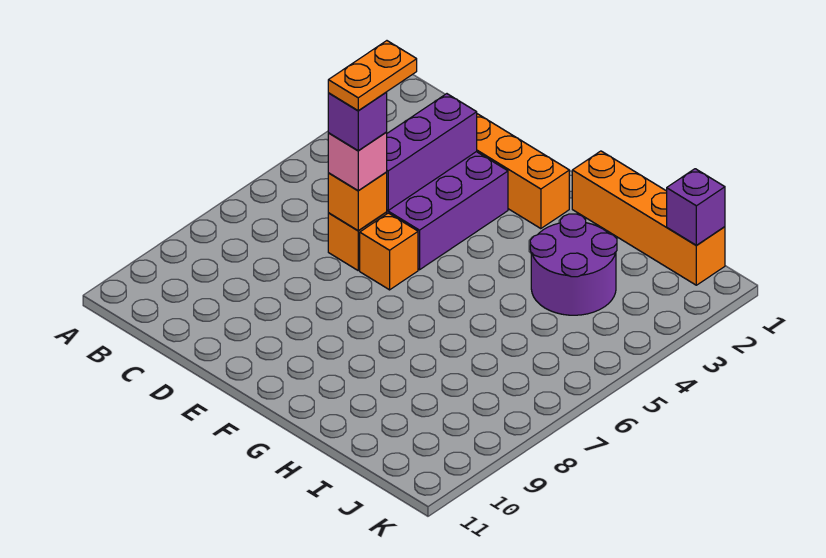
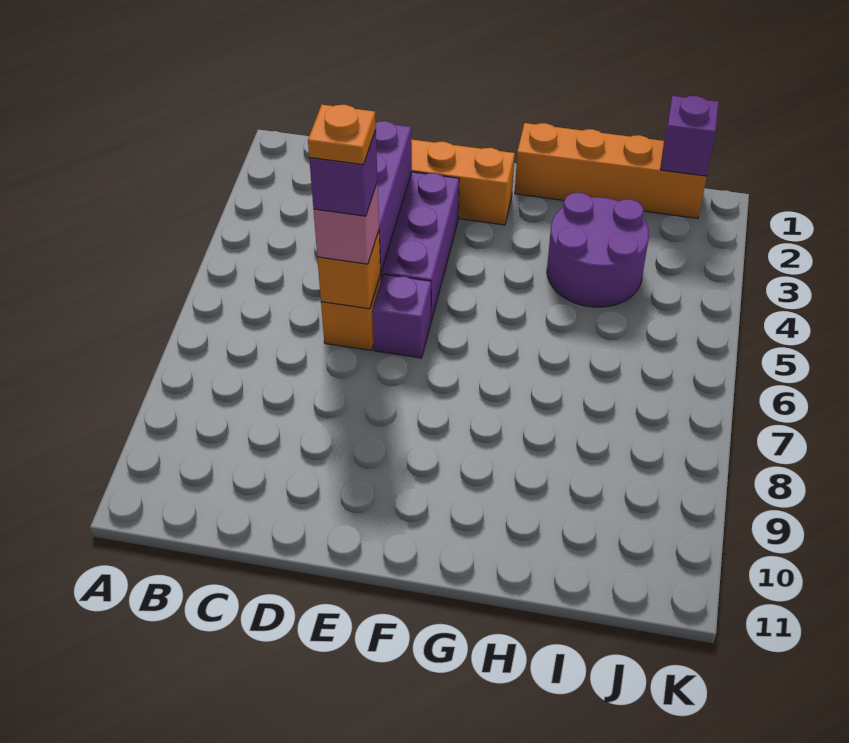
orange plate D5:D6 level 5 -> orange plate D6 level 5
orange brick E6 level 1 -> purple brick E6 level 1

